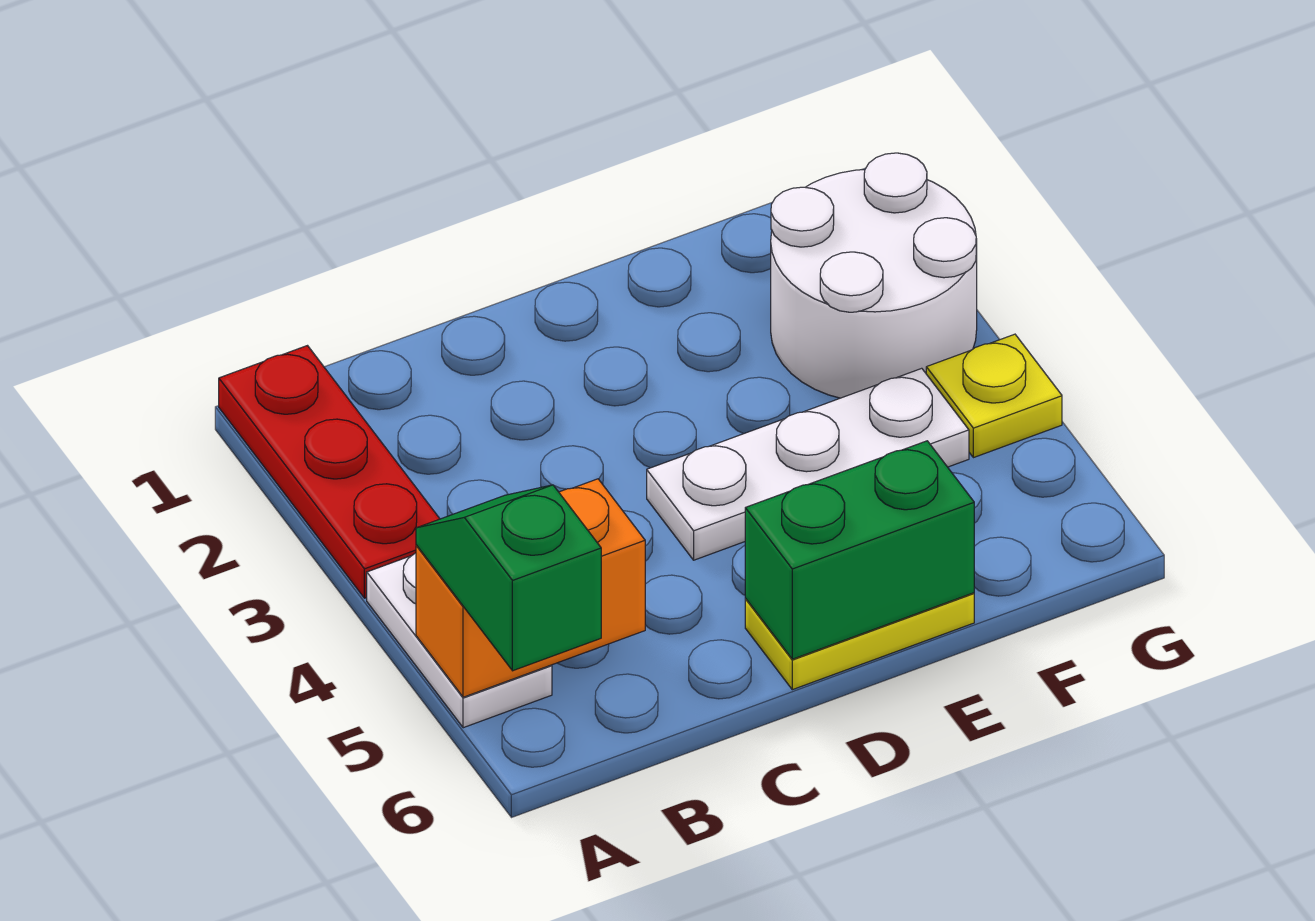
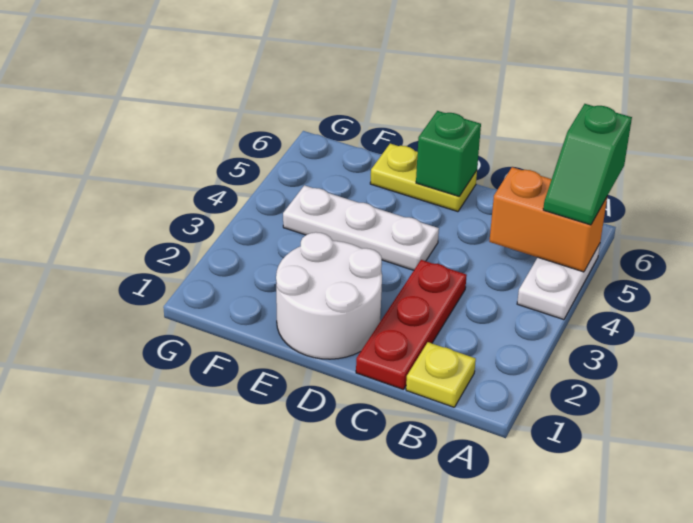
red plate A1:A3 level 1 -> red plate C1:C3 level 1
green brick D6:E6 level 2 -> green brick D6 level 2
white round brick F2:G3 level 1 -> white round brick D1:E2 level 1
yellow plate G4 level 1 -> yellow plate B1 level 1

